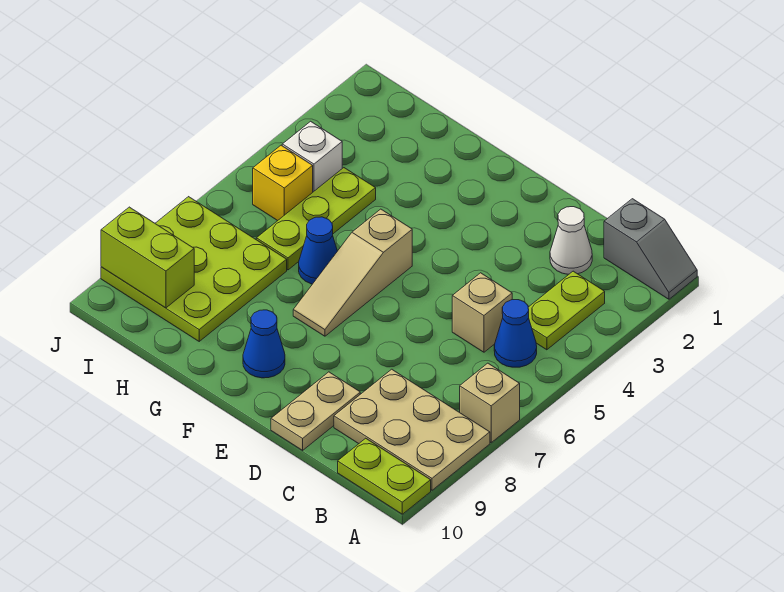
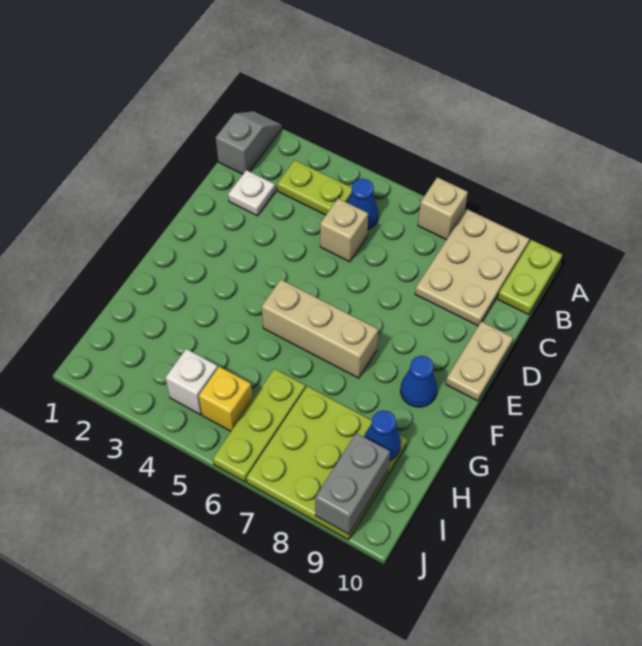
white cone C2 level 1 -> white plate C2 level 1
tan plate D9:D10 level 1 -> tan plate D10:E10 level 1
tan slope F5:F7 level 1 top 5 -> tan brick F5:F7 level 1
blue cone G6 level 1 -> blue cone H9 level 2
lime plate H4:H6 level 1 -> lime plate H6:J6 level 1
lime brick I9:J9 level 2 -> grey brick I9:J9 level 2

